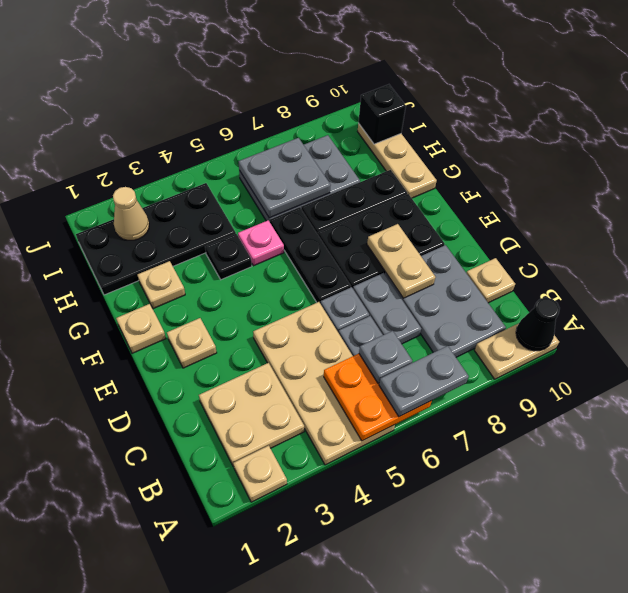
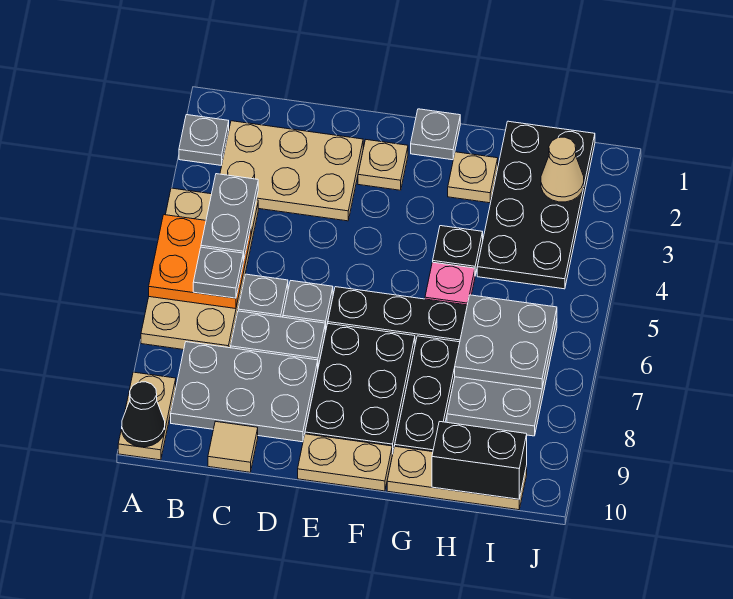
tan plate A2 level 1 -> grey plate A2 level 1
tan plate A4:D5 level 1 -> tan plate A4:B7 level 1
grey plate A6:A7 level 3 -> grey plate B4:B5 level 3
tan plate B2:C3 level 1 -> tan plate B2:D3 level 1
tan plate C10 level 1 -> tan tile C10 level 1
tan plate D8:E8 level 2 -> tan plate E10:F10 level 1
tan plate F1 level 1 -> grey plate F1 level 1
black brick I10 level 2 -> black brick H10:I10 level 2

